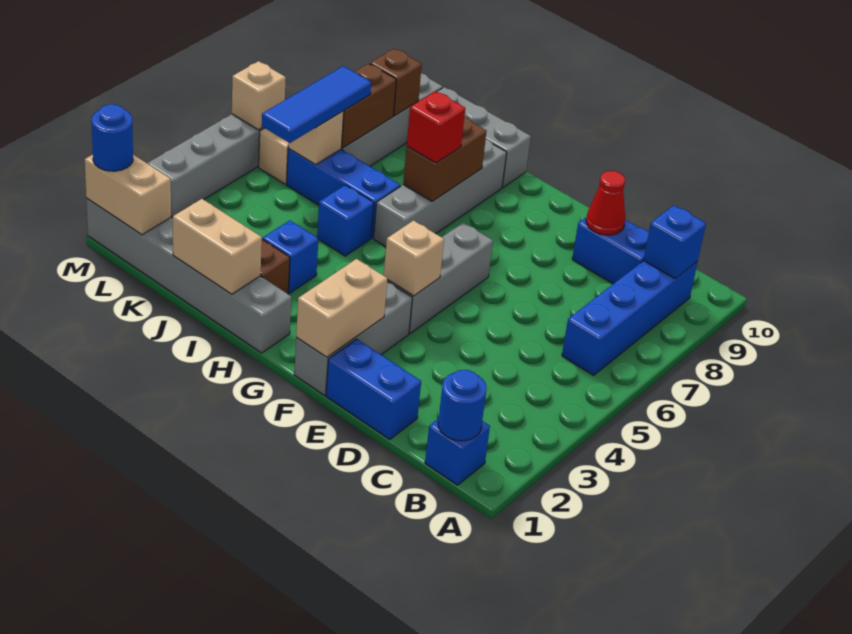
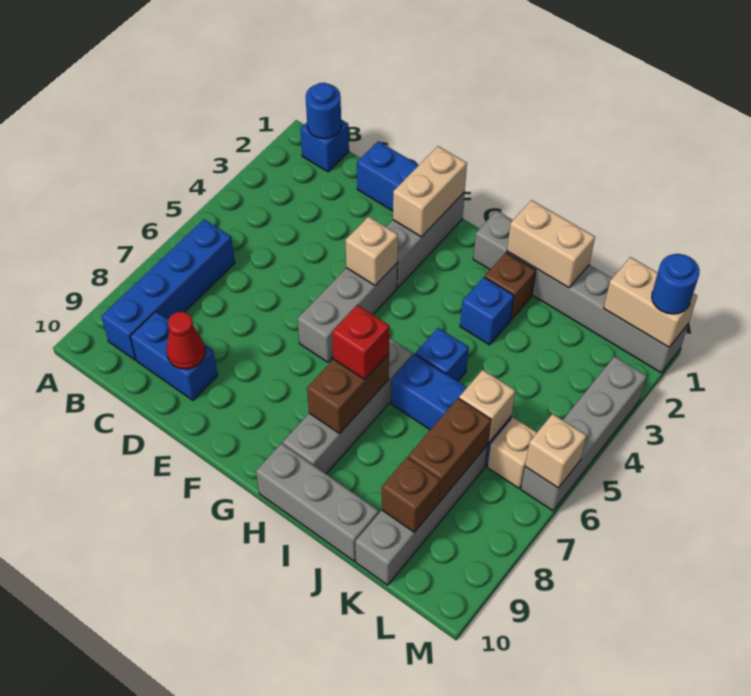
blue brick B9 level 2 -> none
blue tile K5:K7 level 3 -> none

